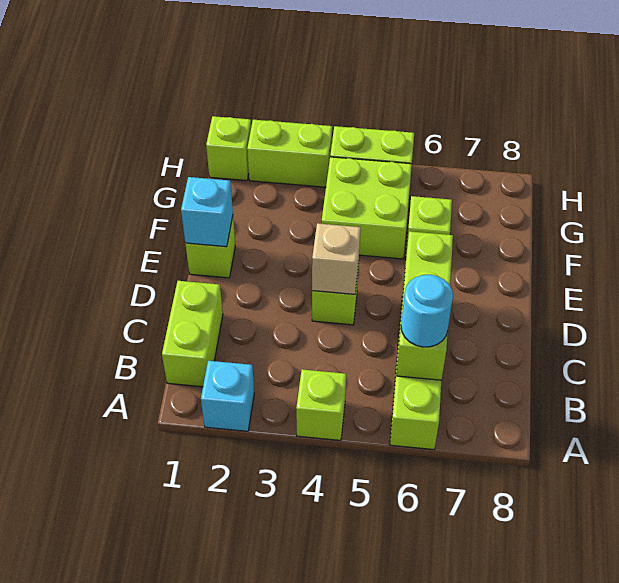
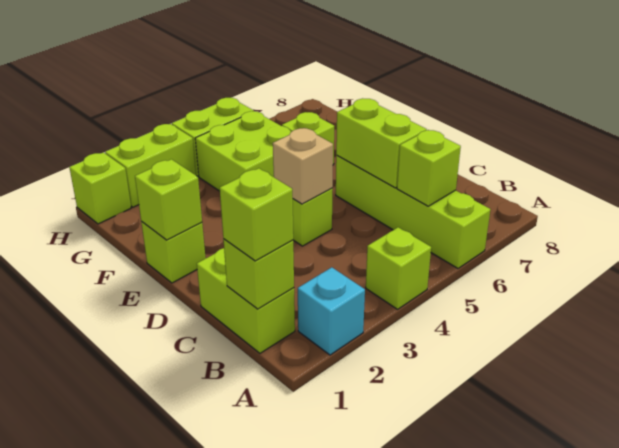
none -> lime brick B1 level 2
none -> lime brick B1 level 3
cyan round brick B6 level 3 -> none
cyan brick E1 level 2 -> lime brick E1 level 2

